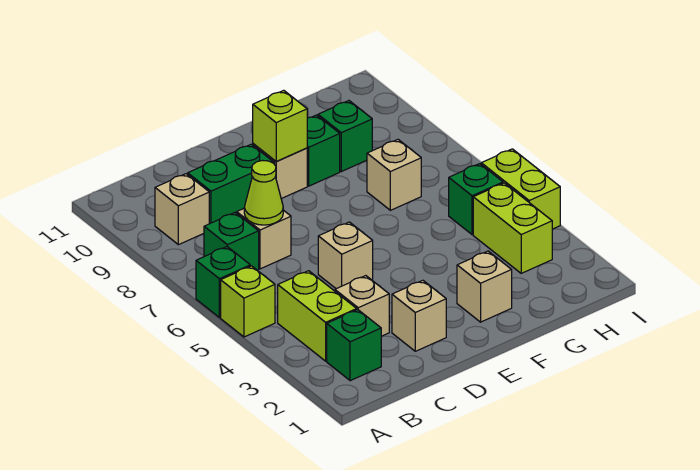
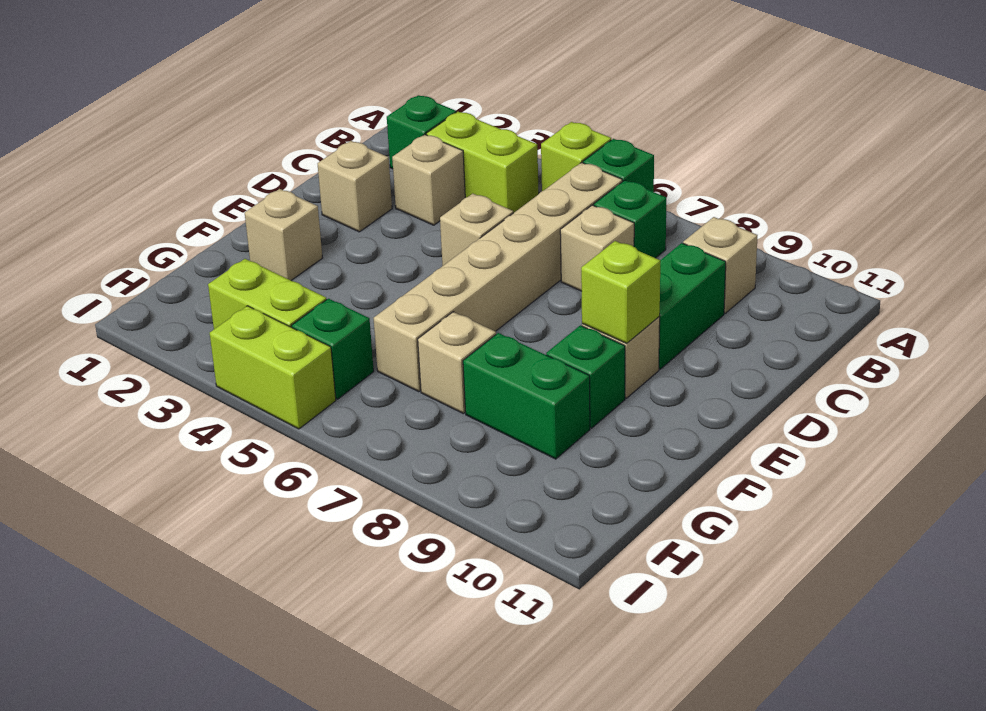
none -> tan brick B6:G6 level 1
lime cone C7 level 2 -> none
green brick G9 level 1 -> green brick G8:G9 level 1

